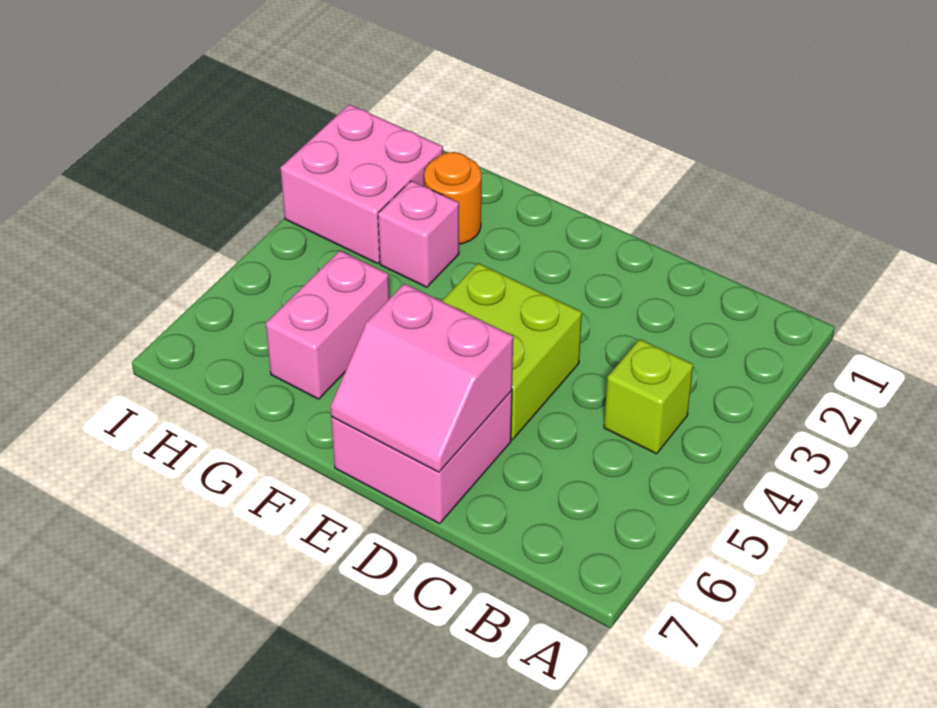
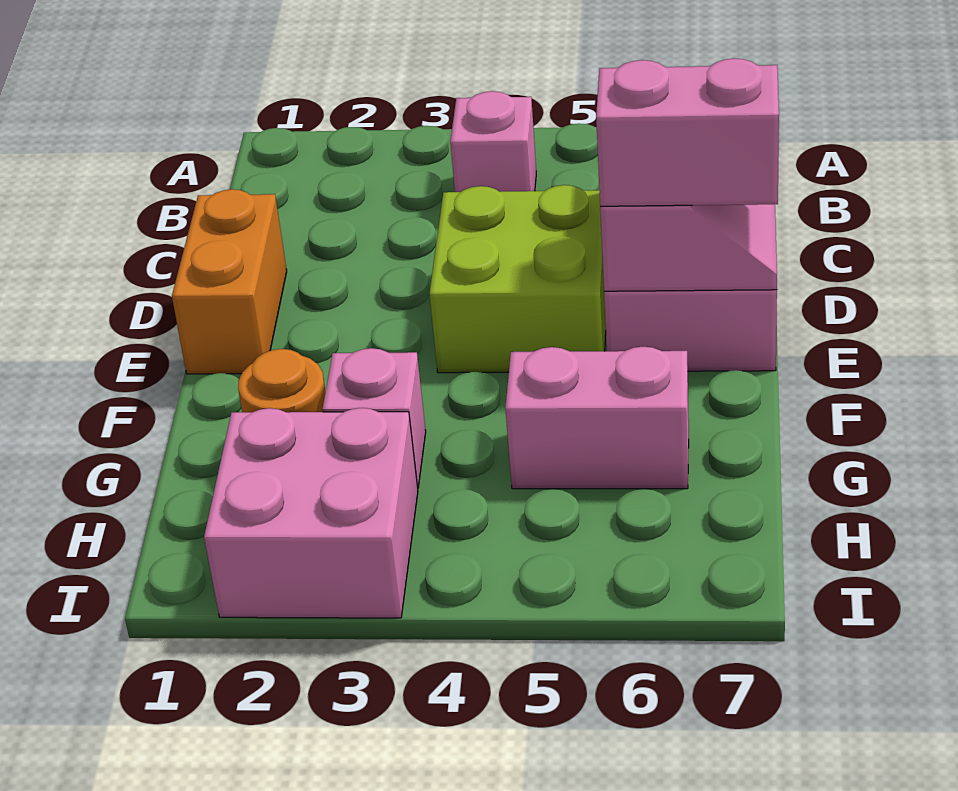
lime brick B4 level 1 -> pink brick B4 level 1
none -> orange brick D1:E1 level 1
none -> pink brick E6:E7 level 3

